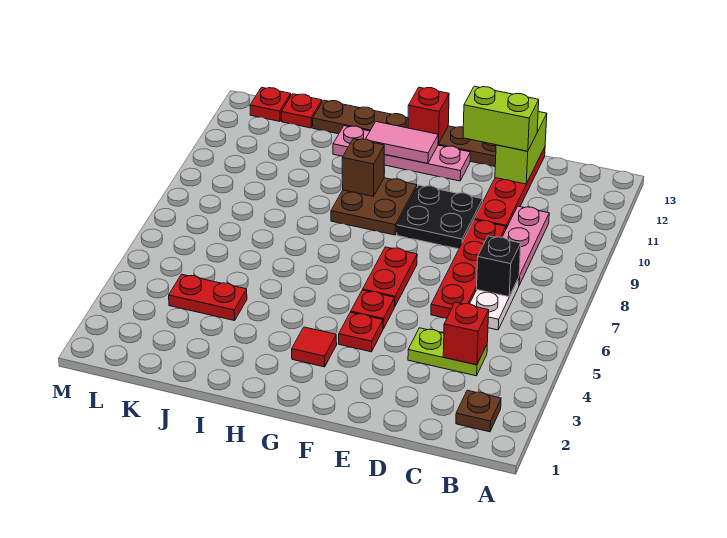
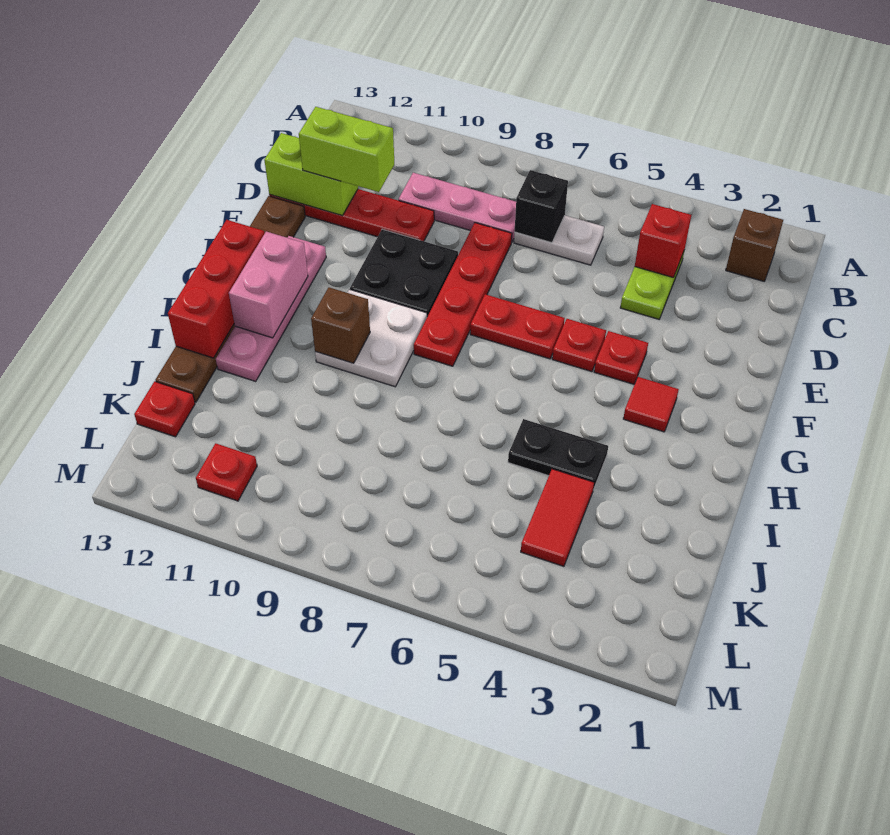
brown plate B2 level 1 -> brown brick B2 level 1
red plate D6:D9 level 1 -> red plate D8:G8 level 1
lime brick D12:E12 level 3 -> lime brick D11:D12 level 3
brown plate G9:H10 level 1 -> white plate G9:H10 level 1
pink tile G12:H12 level 2 -> pink brick G12:H12 level 2
red brick G13 level 2 -> red brick G13:I13 level 2
none -> black plate I4:I5 level 1
red plate J4:K4 level 1 -> red tile J4:K4 level 1
red plate L13 level 1 -> red plate L11 level 1

